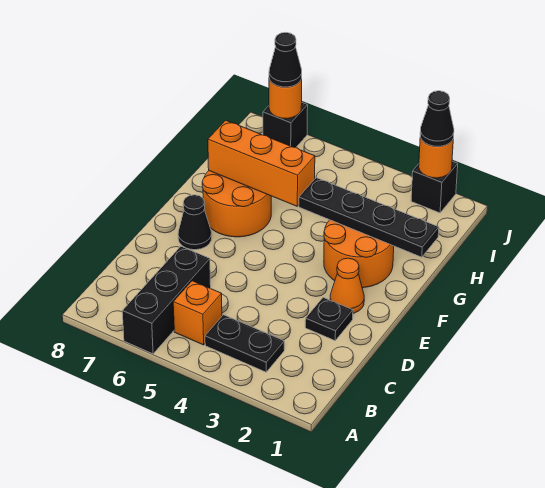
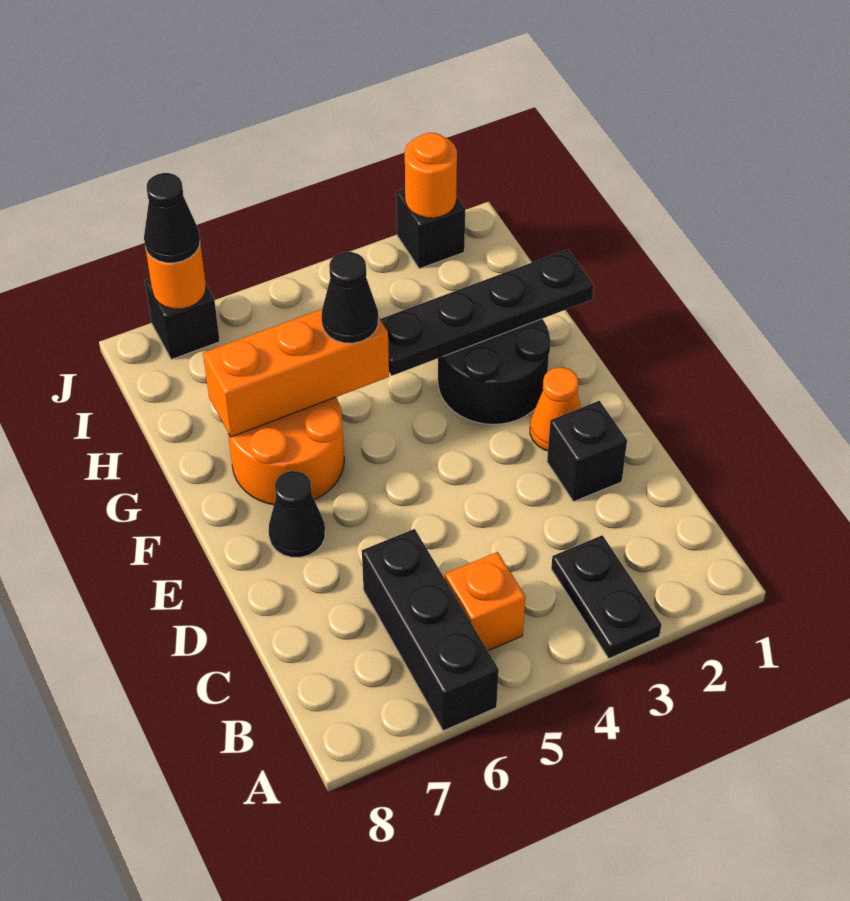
black plate B3:B4 level 1 -> black plate A3:B3 level 1
black plate D2 level 1 -> black brick D2 level 1
orange round brick F2:G3 level 1 -> black round brick F2:G3 level 1
black cone J2 level 3 -> black cone G5 level 3

